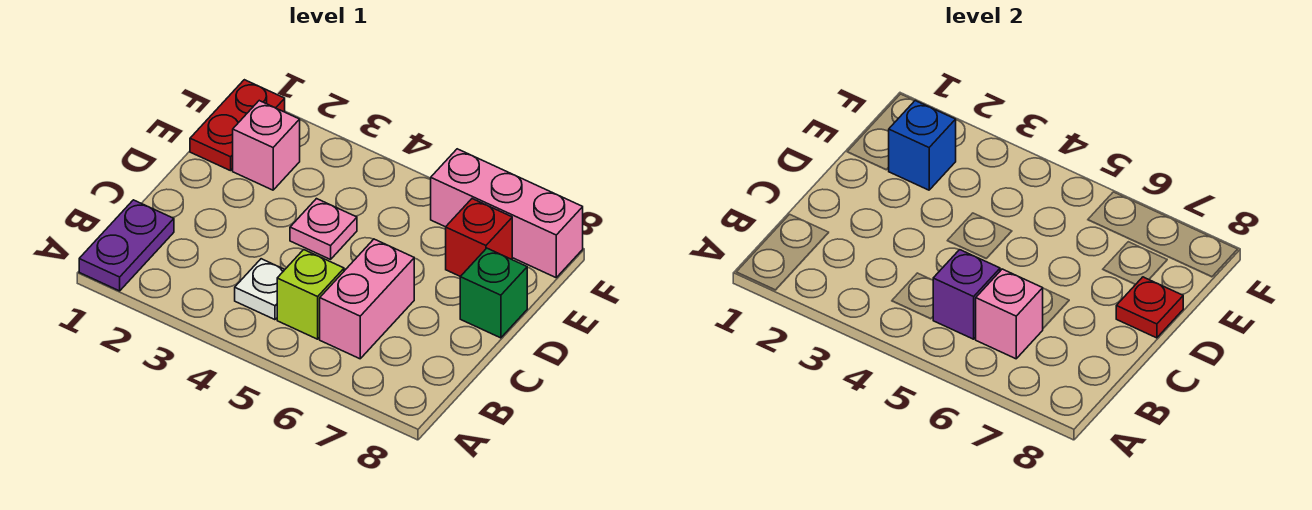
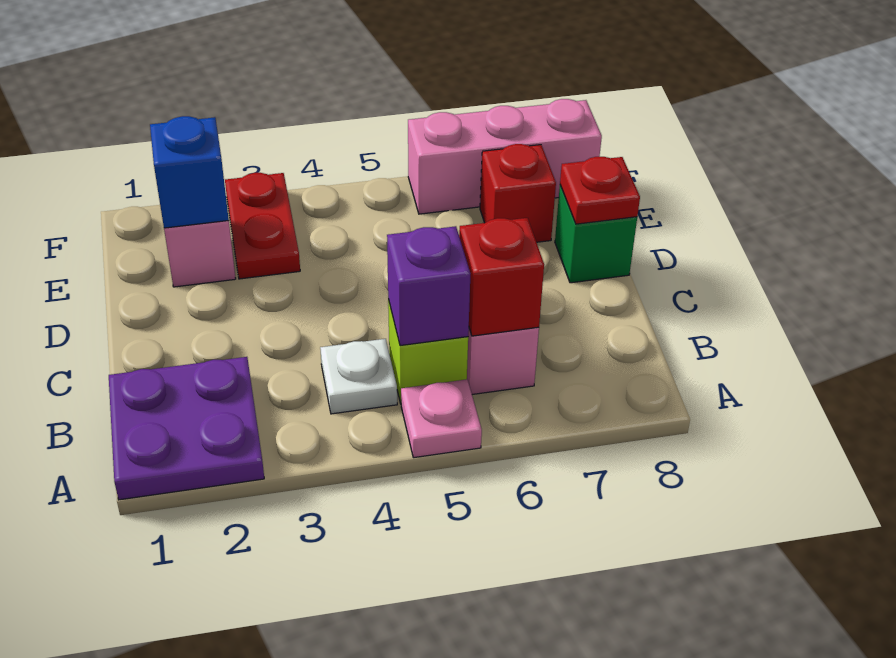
purple plate A1:B1 level 1 -> purple plate A1:B2 level 1
pink brick B6 level 2 -> red brick B6 level 2
pink plate D4 level 1 -> pink plate A5 level 1
red plate E1:F1 level 1 -> red plate E3:F3 level 1

